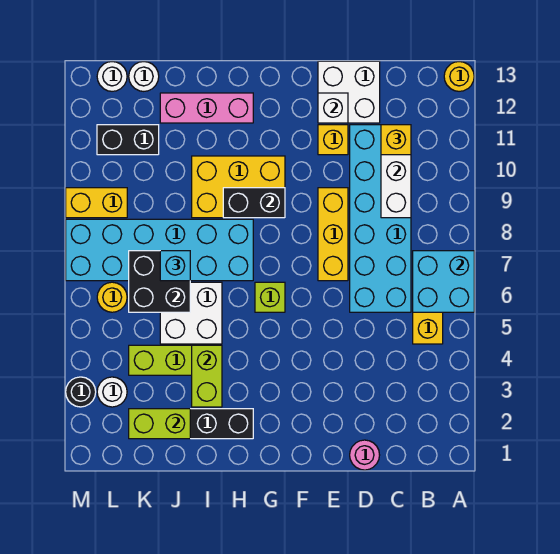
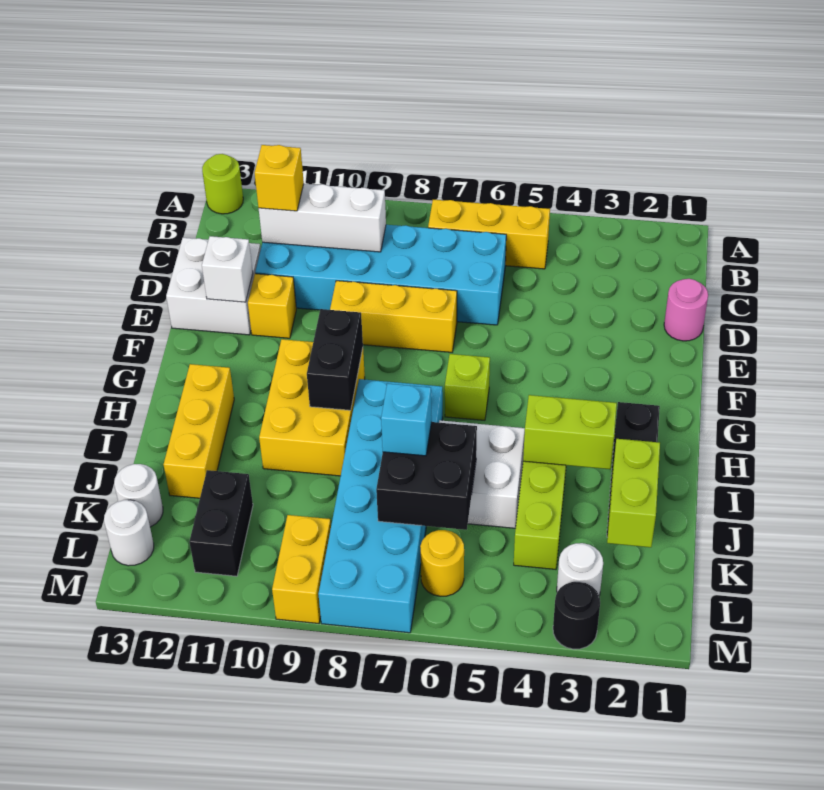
cyan brick A6:B7 level 2 -> none
yellow round brick A13 level 1 -> lime round brick A13 level 1
pink brick H12:J12 level 1 -> yellow brick H12:J12 level 1

